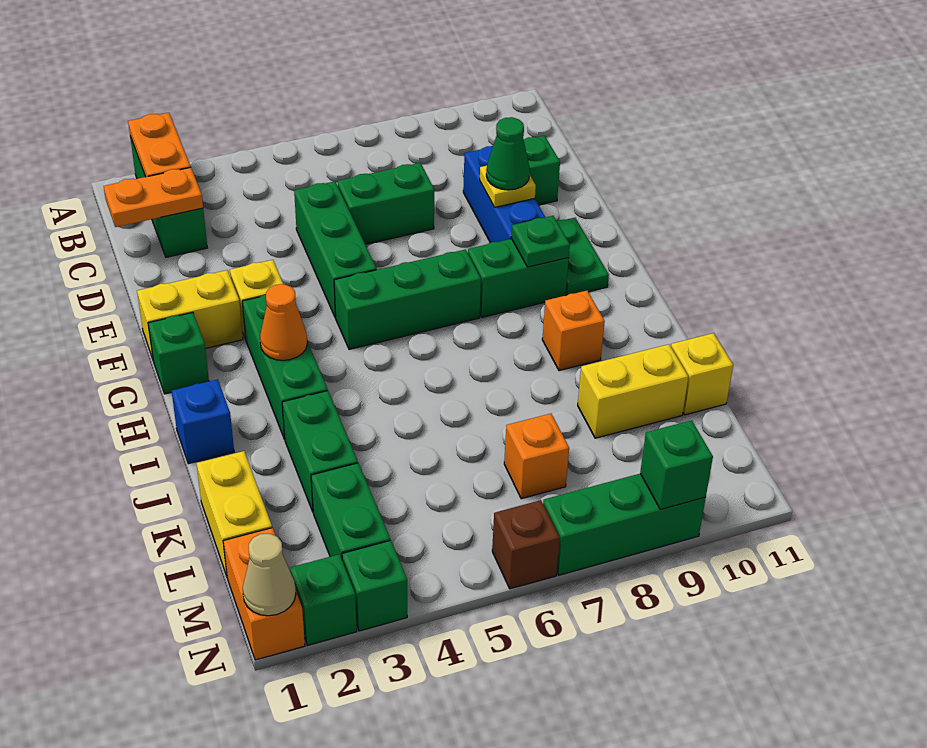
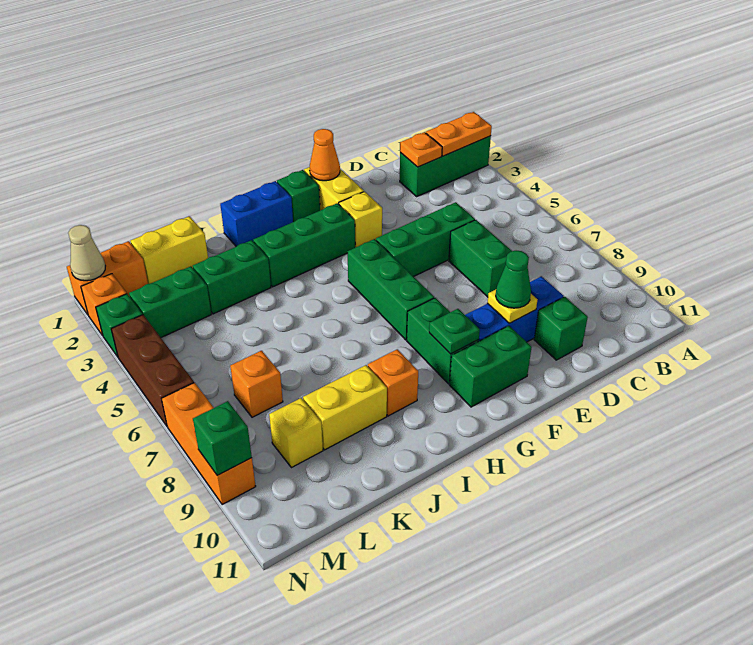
orange plate C1:C2 level 2 -> orange plate C2 level 2
green plate F10:G10 level 1 -> green brick F10:G10 level 1
orange cone H3 level 2 -> orange cone F1 level 2
blue brick I1 level 1 -> blue brick H1:I1 level 1
yellow brick K9:K10 level 1 -> yellow brick J9:K9 level 1
yellow brick K11 level 1 -> yellow brick L9 level 1
green brick N2 level 1 -> orange brick N2 level 1
brown brick N6 level 1 -> brown brick N4:N6 level 1
green brick N7:N9 level 1 -> orange brick N7:N9 level 1

